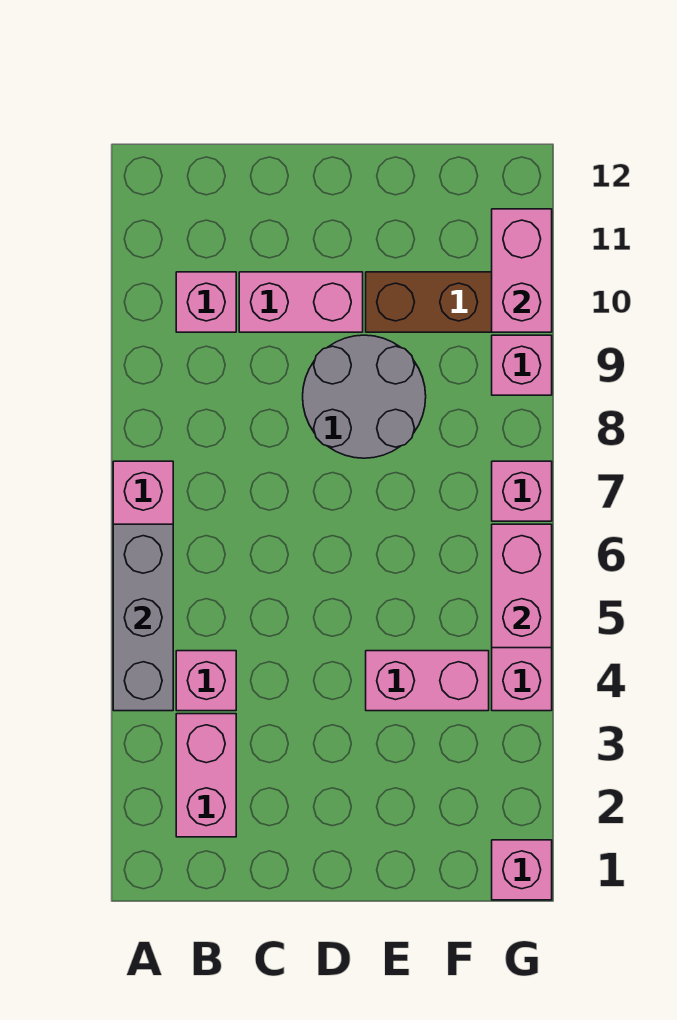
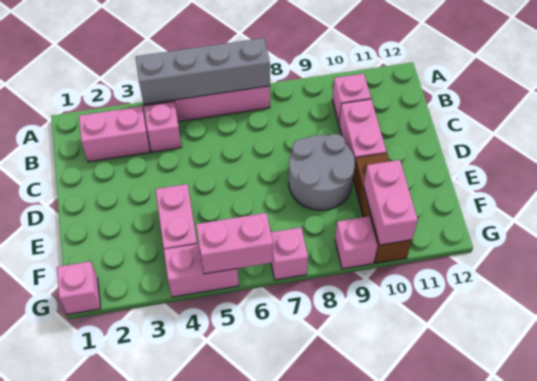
grey brick A4:A6 level 2 -> grey brick A4:A7 level 2
pink brick G10:G11 level 2 -> pink brick F10:G10 level 2

